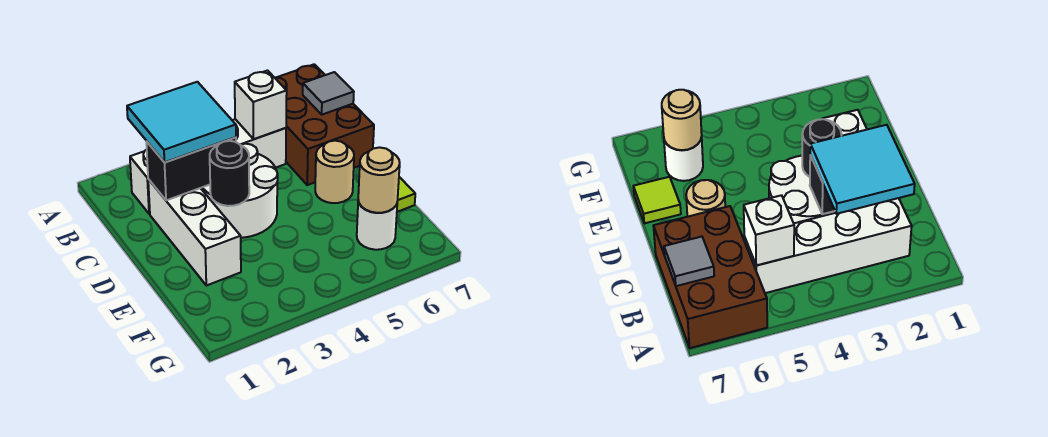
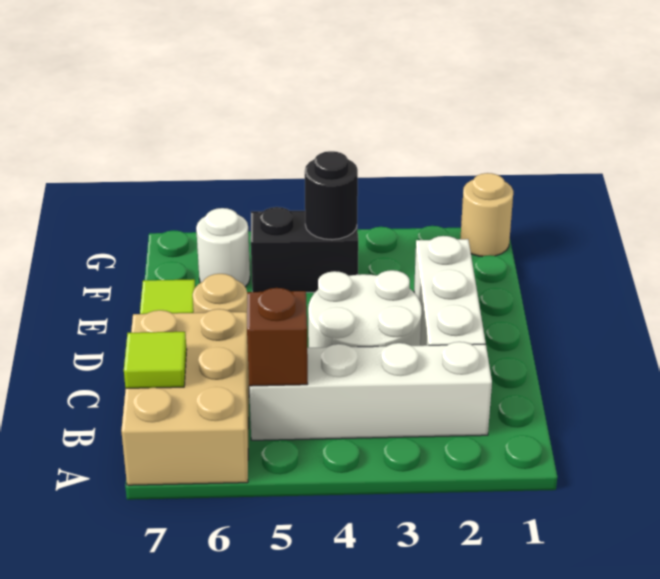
brown brick A6:C7 level 1 -> tan brick A6:C7 level 1
cyan tile B2:C3 level 3 -> none
white brick B5 level 2 -> brown brick B5 level 2
grey tile B7 level 2 -> lime tile B7 level 2
black brick C2:C3 level 2 -> black brick F4:F5 level 1
black round brick D3 level 2 -> black round brick F4 level 2
tan round brick F6 level 2 -> tan round brick G1 level 1

